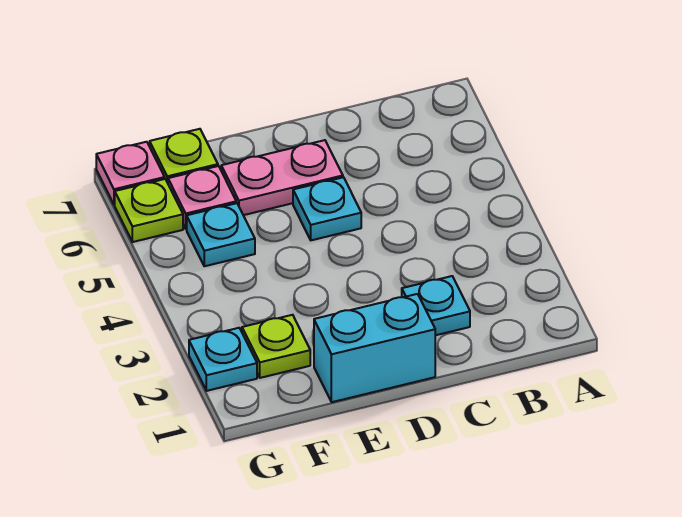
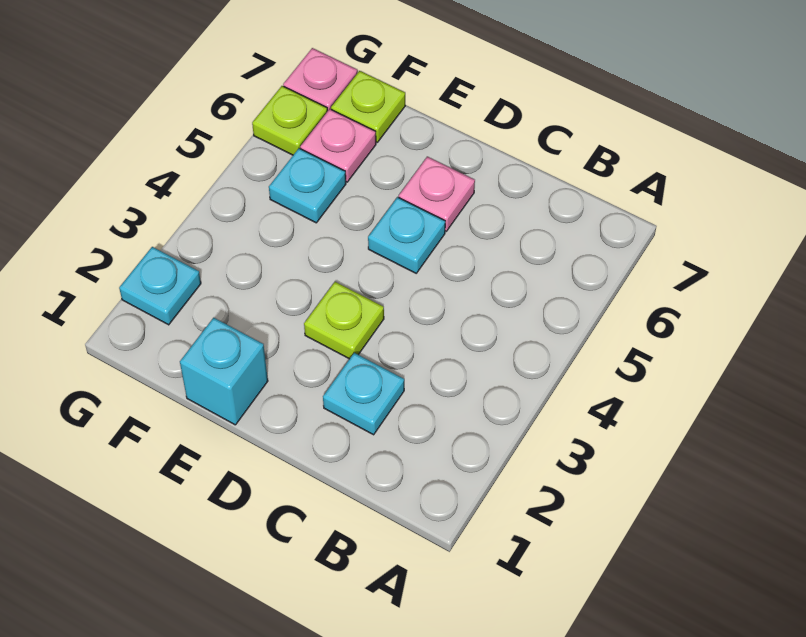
cyan brick D1:E1 level 1 -> cyan brick E1 level 1
pink plate D6:E6 level 1 -> pink plate D6 level 1
lime plate F2 level 1 -> lime plate D3 level 1

